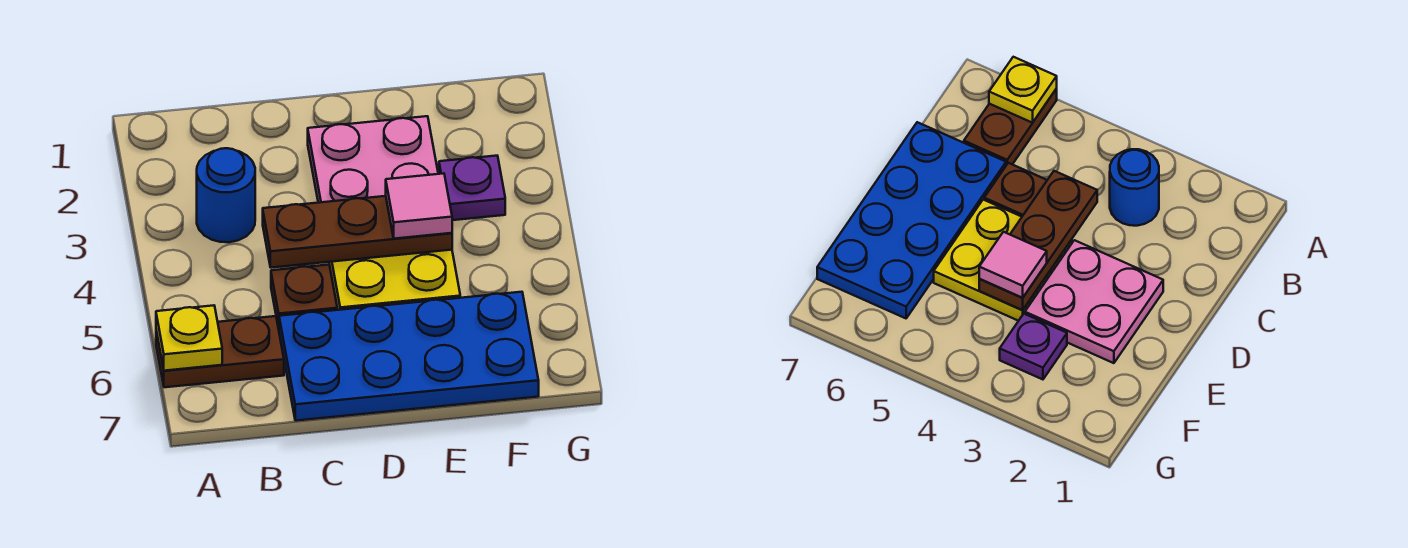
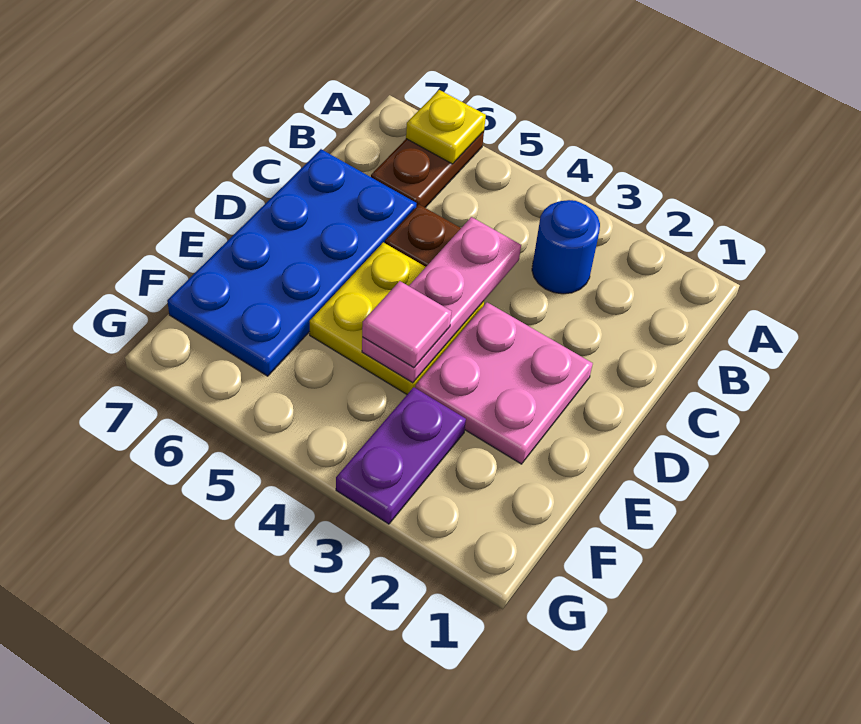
brown plate C4:E4 level 2 -> pink plate C4:E4 level 2
purple plate F3 level 1 -> purple plate F3:G3 level 1

